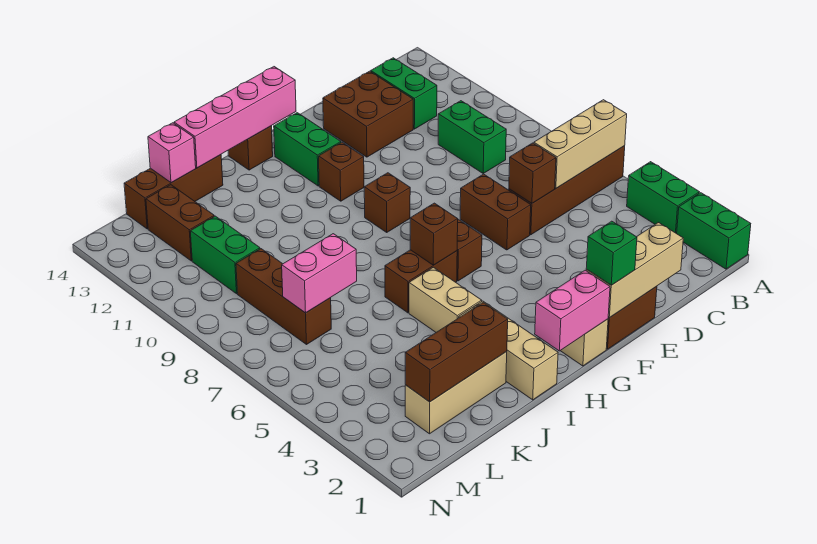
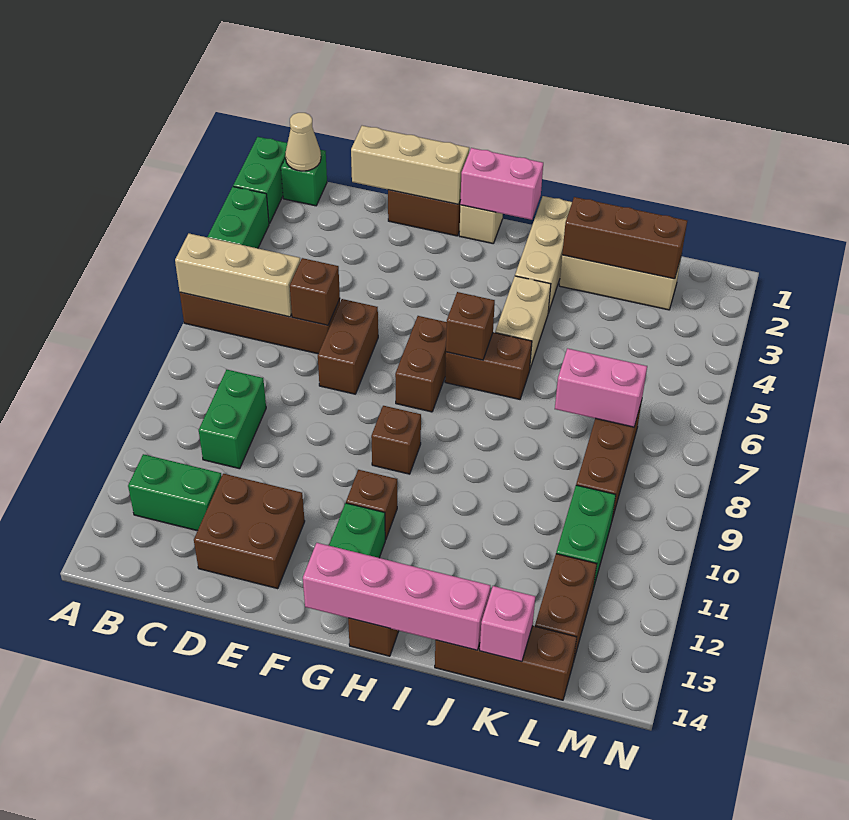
none -> tan cone B1 level 2
green brick C12:C13 level 1 -> green brick B12:C12 level 1
green brick F1 level 3 -> green brick B1 level 1

